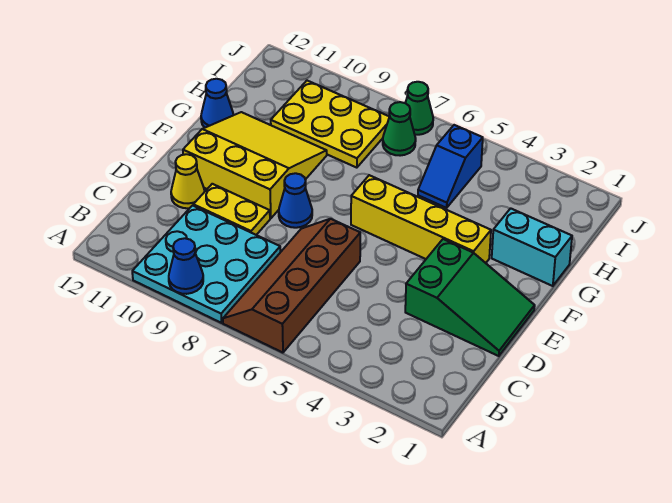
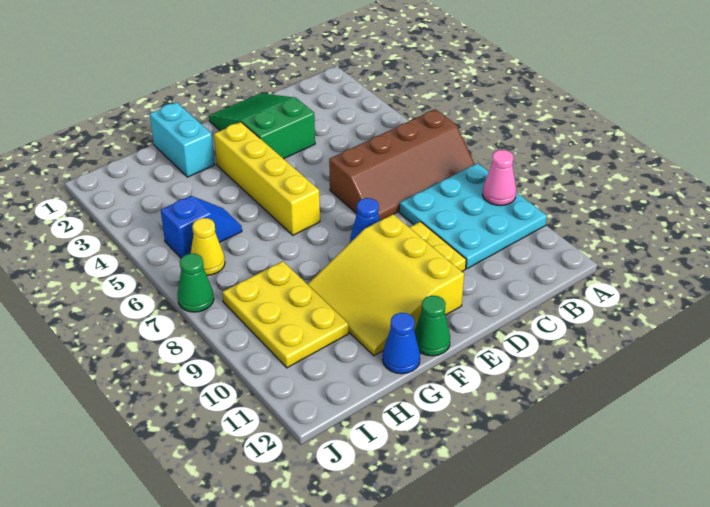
blue cone A9 level 2 -> pink cone A9 level 2
yellow cone D11 level 1 -> yellow cone I6 level 1
green cone I7 level 1 -> green cone F12 level 1

